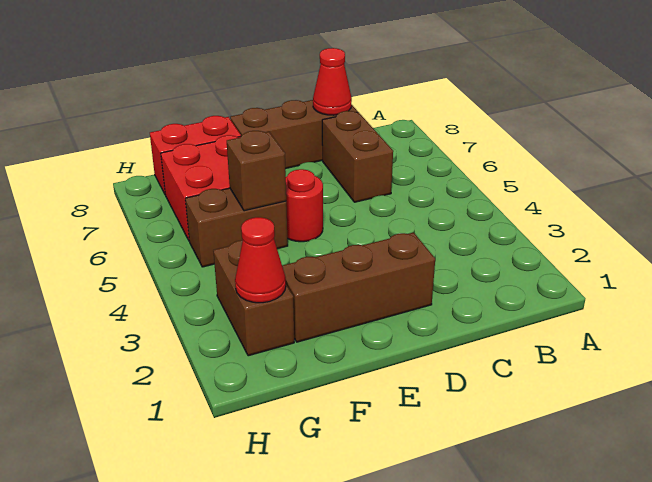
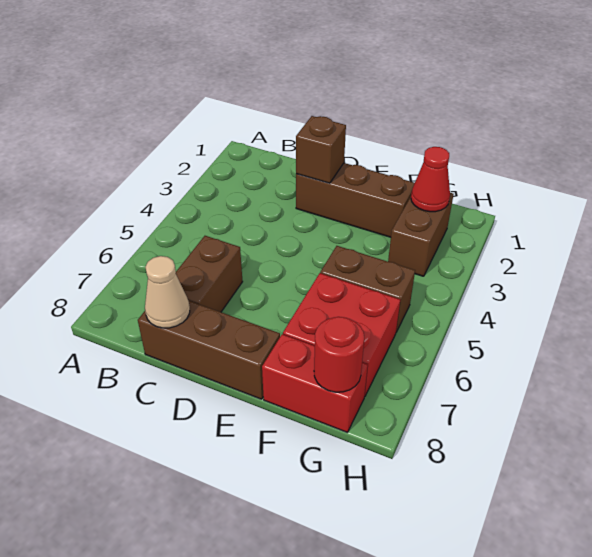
red cone C8 level 2 -> tan cone C8 level 2
red round brick E5 level 1 -> red round brick G8 level 2
brown brick F5 level 2 -> brown brick D2 level 2

